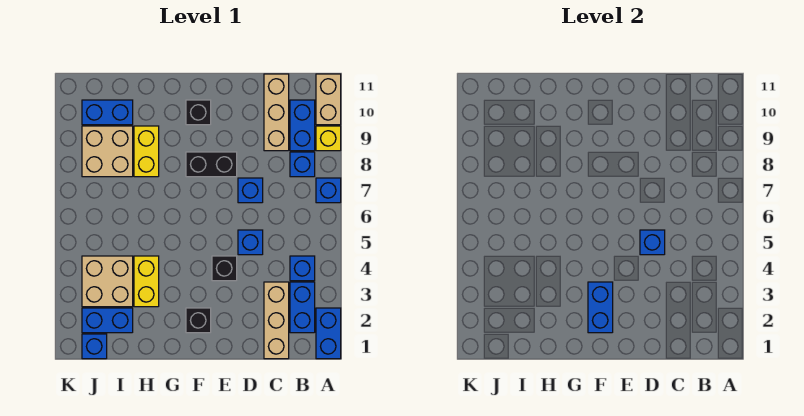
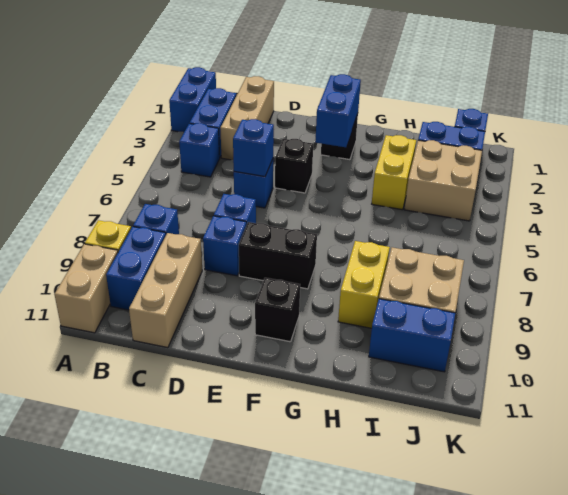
blue brick A7 level 1 -> blue brick D8 level 1

